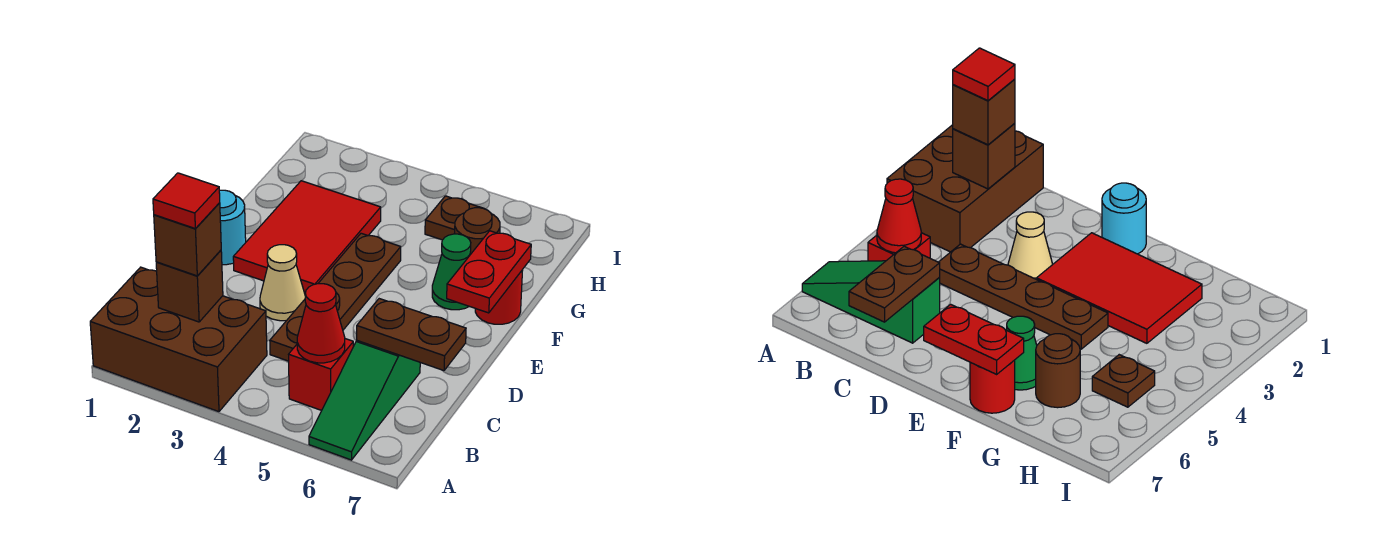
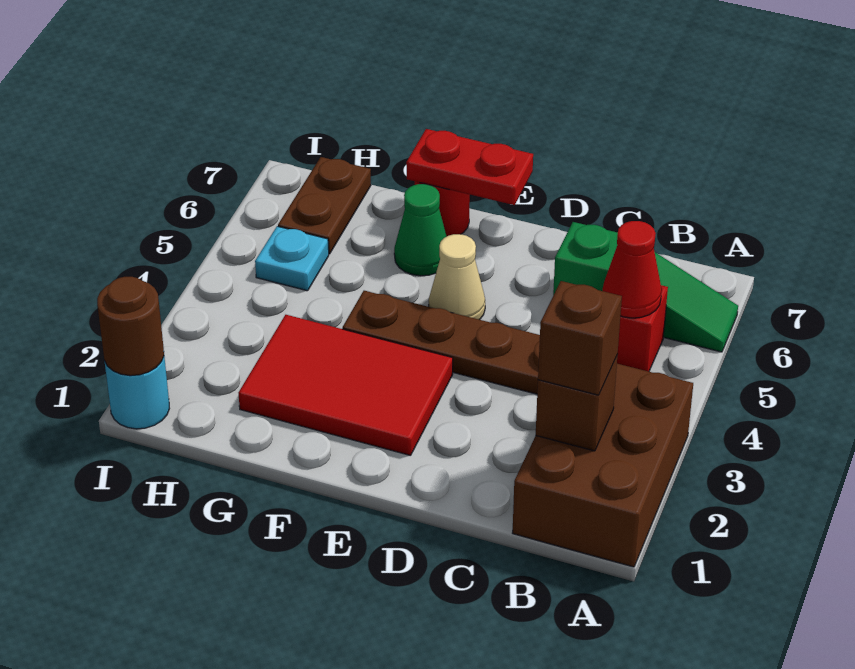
red tile B2 level 4 -> none
brown plate C6:C7 level 2 -> brown plate H6:H7 level 1
tan cone D3 level 1 -> tan cone E5 level 1
cyan round brick E1 level 1 -> cyan round brick I1 level 1
brown round brick G6 level 1 -> brown round brick I1 level 2
brown plate H5 level 1 -> cyan plate H5 level 1

